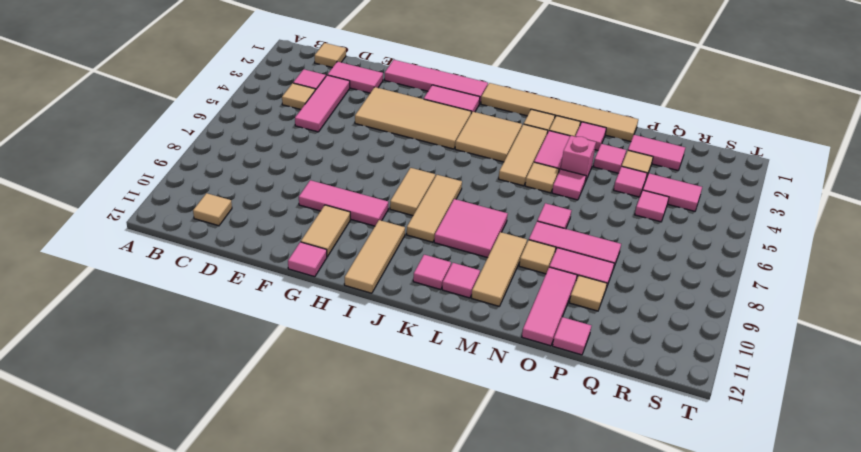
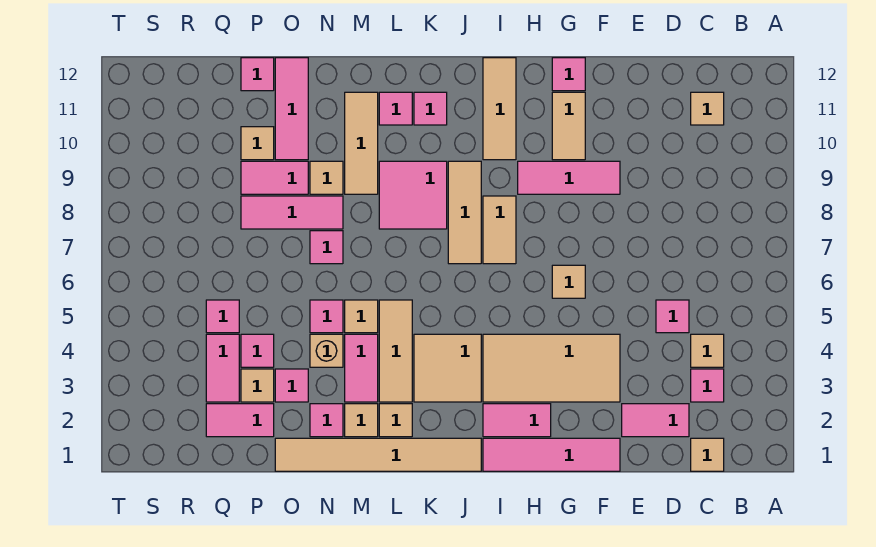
pink tile D3:D5 level 1 -> pink tile D5 level 1
none -> tan tile G6 level 1
pink brick N4 level 1 -> tan brick N4 level 1
pink tile Q4:R4 level 1 -> pink tile Q3:Q4 level 1

